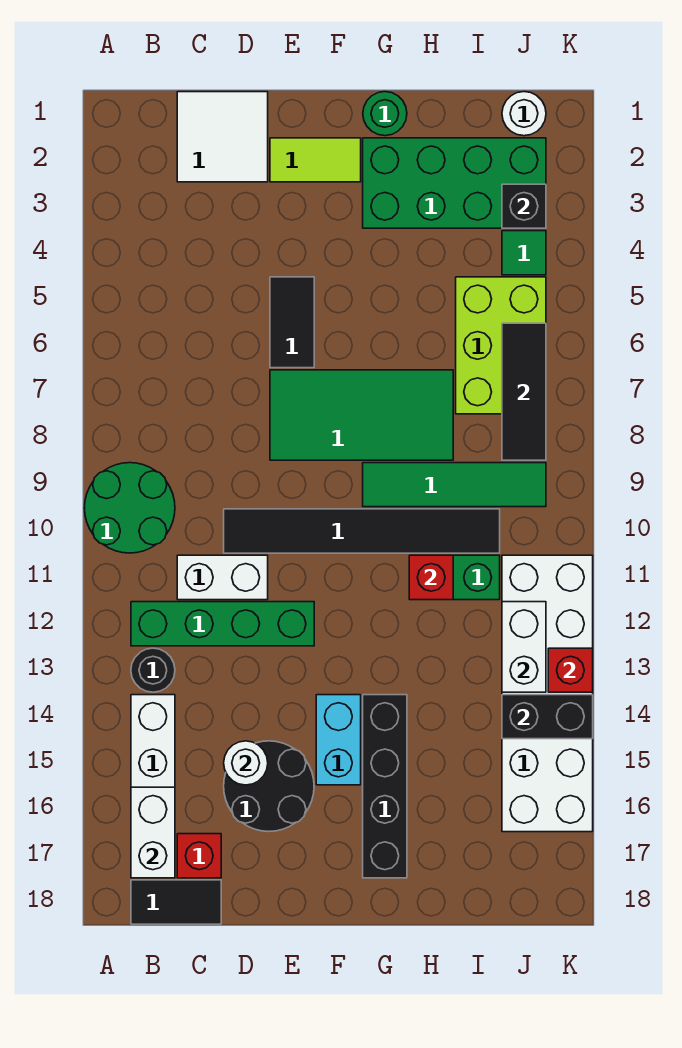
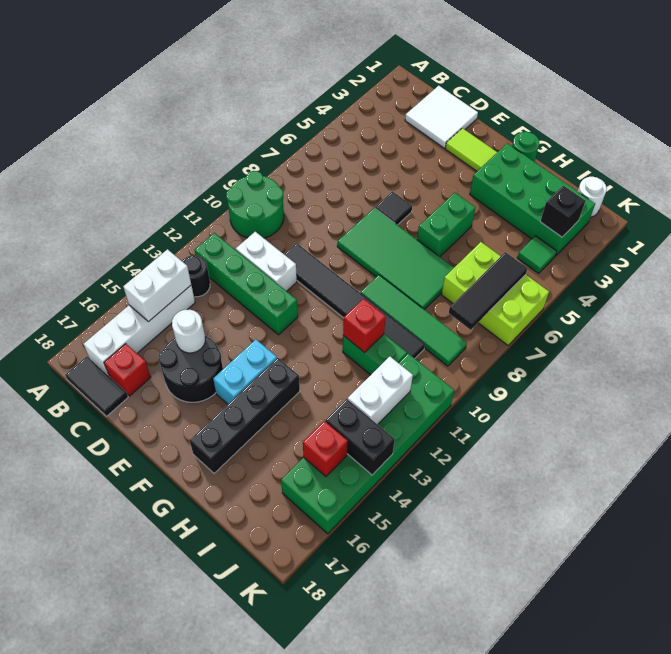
white brick B16:B17 level 2 -> white brick B14:B15 level 2
black tile E5:E6 level 1 -> black tile E6 level 1
none -> green brick G5:G6 level 1
lime brick I5:J7 level 1 -> lime brick I6:K7 level 1
white brick J11:K16 level 1 -> green brick J11:K16 level 1
red brick K13 level 2 -> red brick J15 level 2

